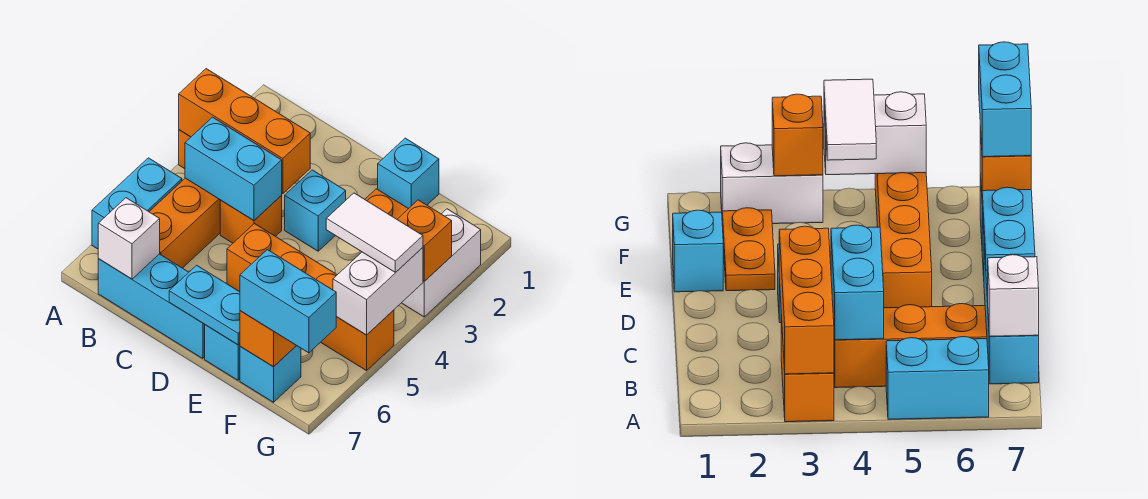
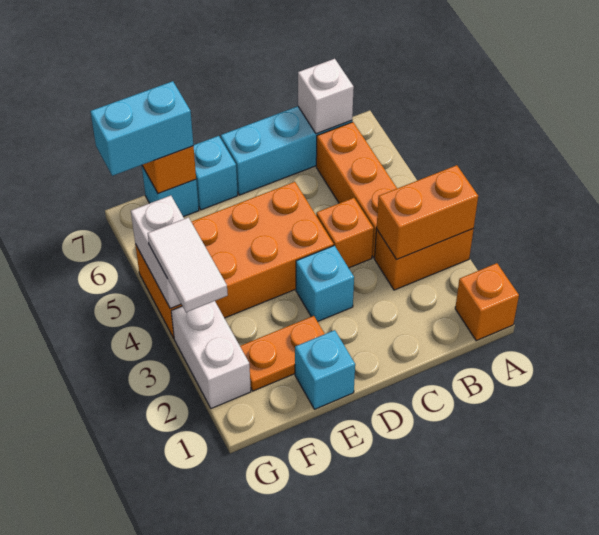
orange brick A3:C3 level 2 -> orange brick A3:B3 level 2
cyan brick A5:A6 level 1 -> none
cyan brick B4:C4 level 2 -> none
orange brick D5:G5 level 1 -> orange brick D4:G5 level 1
cyan plate D7:E7 level 2 -> none
white tile F4:G4 level 3 -> white tile G3:G4 level 3
orange brick G3 level 2 -> orange brick A1 level 1

